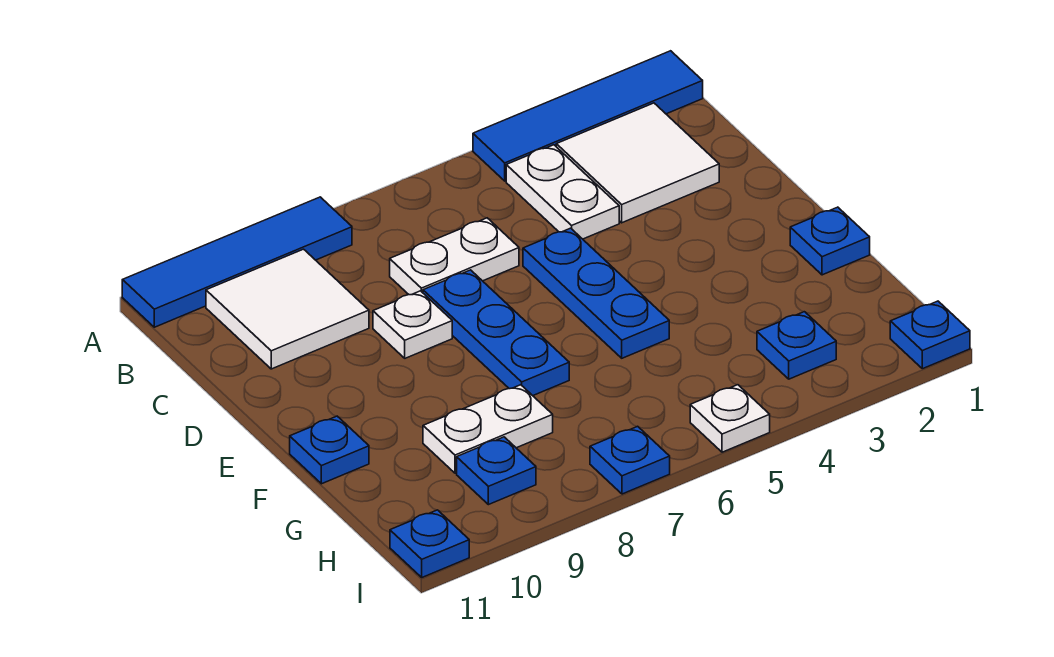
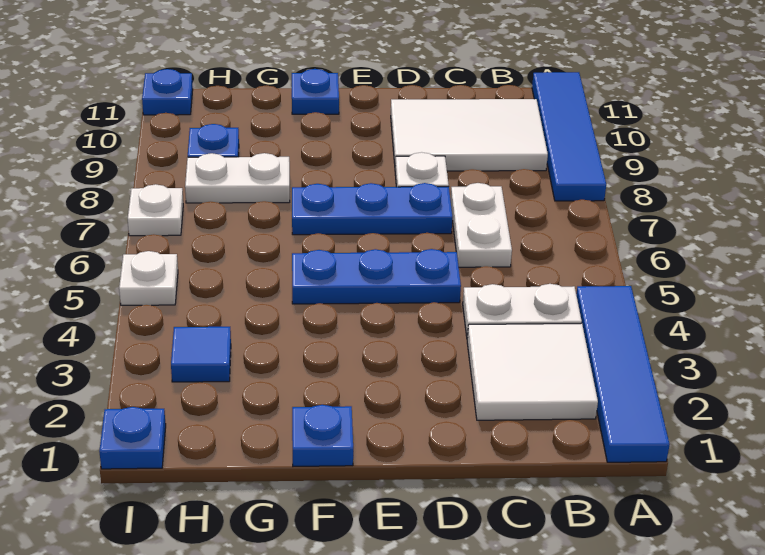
white tile B9:C10 level 1 -> white tile B9:D10 level 1
white plate G8:G9 level 1 -> white plate G8:H8 level 1
blue plate H3 level 1 -> blue tile H3 level 1
blue plate I7 level 1 -> white plate I7 level 1

